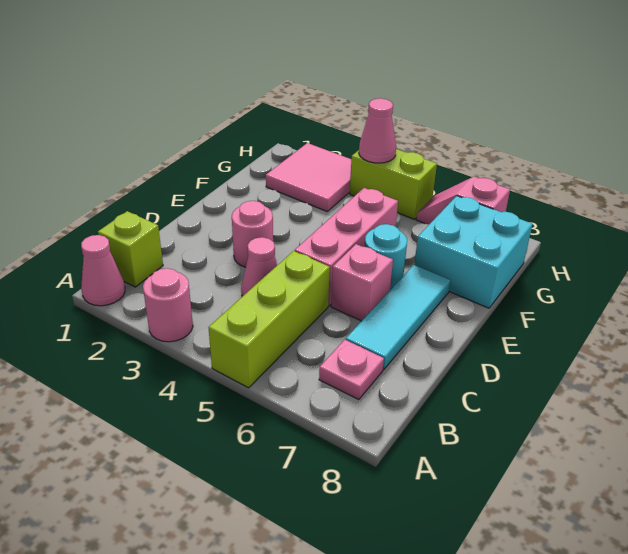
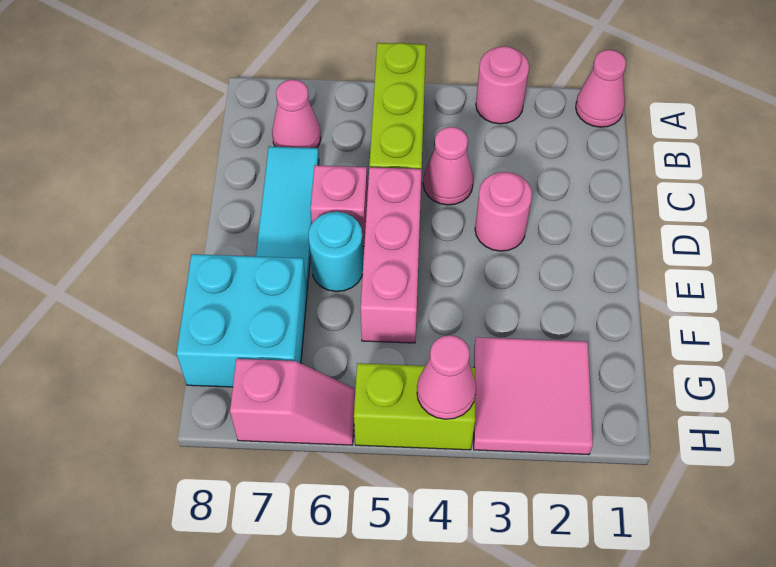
lime brick B1 level 1 -> none
pink plate B7 level 1 -> pink cone B7 level 1

